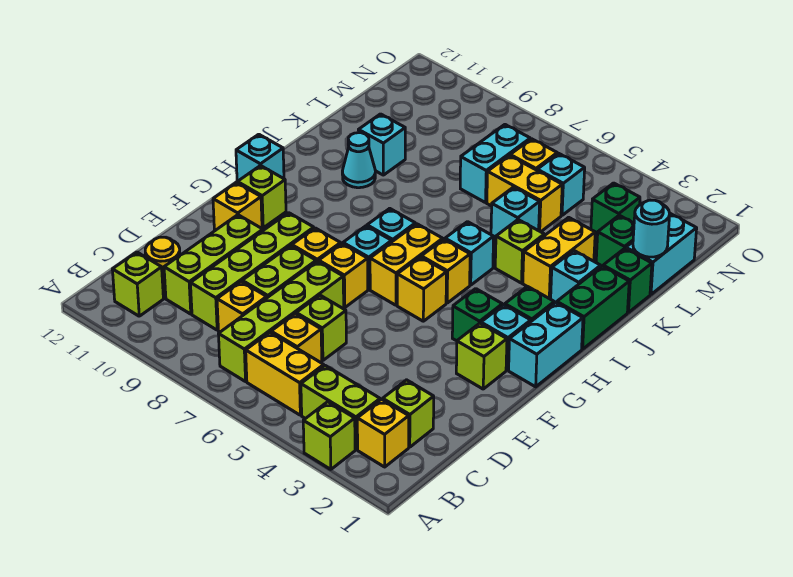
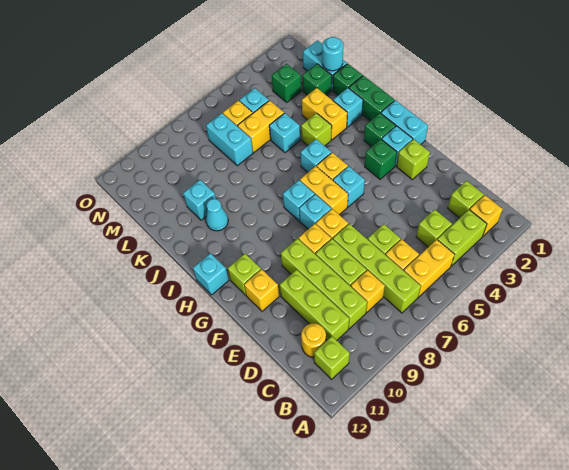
lime brick A3 level 1 -> lime brick C4 level 1
yellow brick G5 level 1 -> cyan brick G5 level 1

